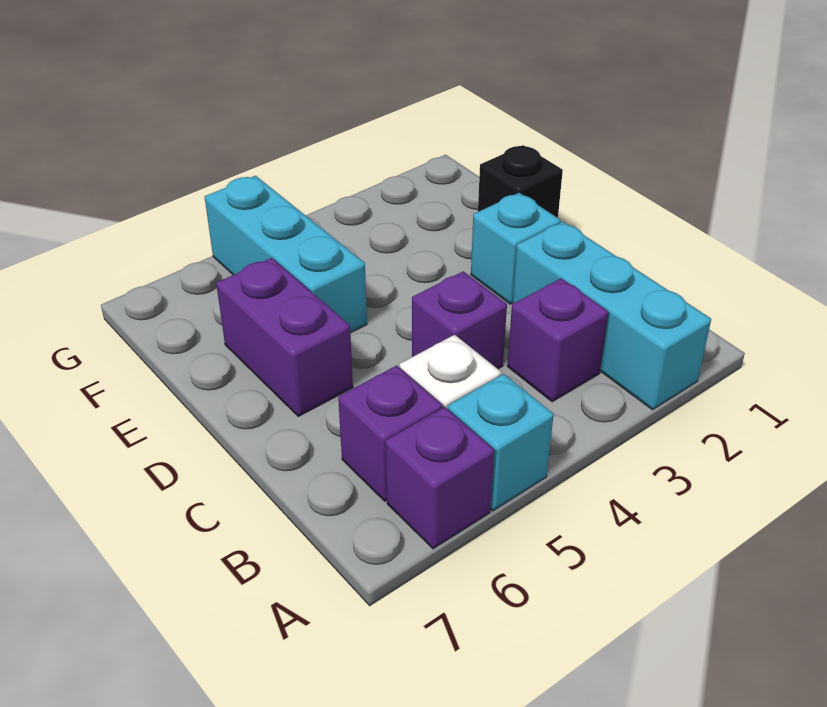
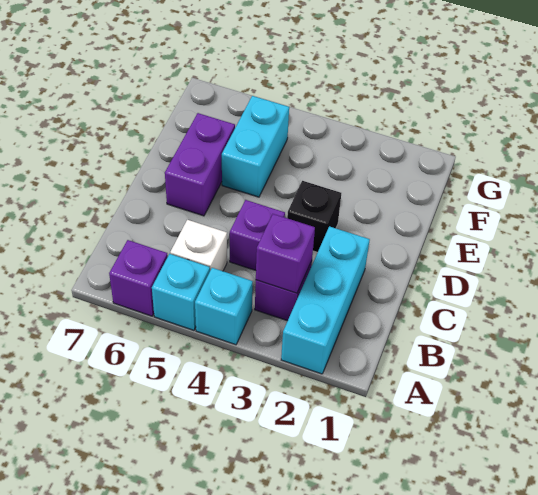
purple brick B6 level 1 -> purple brick B3 level 2
cyan brick D2 level 1 -> cyan brick A4 level 1
black brick E1 level 1 -> black brick D3 level 1
cyan brick E5:G5 level 1 -> cyan brick E5:F5 level 1

